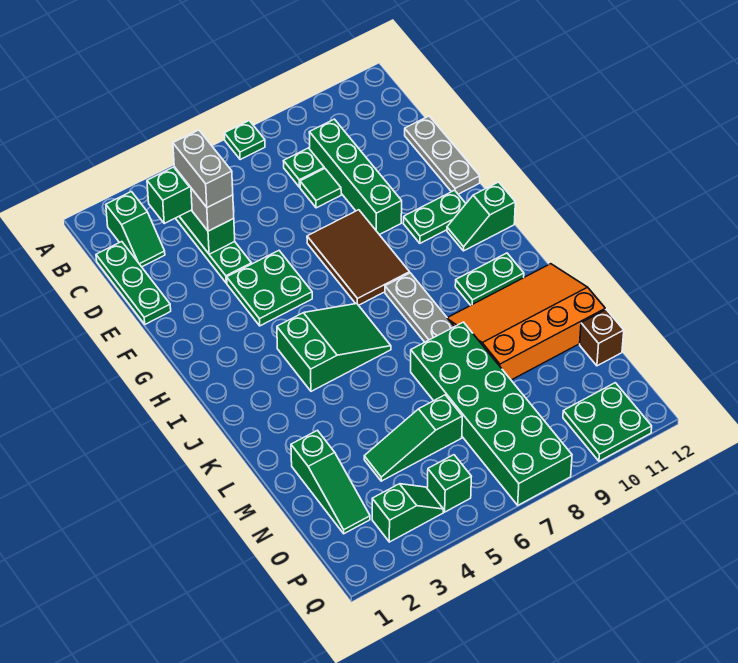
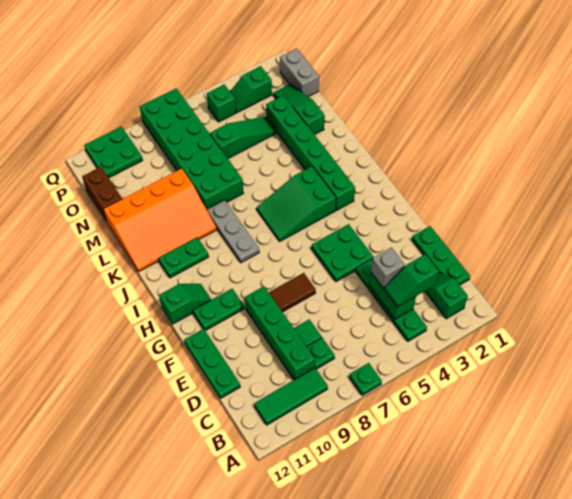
none -> green tile B9:B11 level 1
grey brick C4:D4 level 4 -> grey brick O1:P1 level 1
grey plate D12:F12 level 1 -> green plate D12:F12 level 1
brown tile F7:H8 level 1 -> brown tile F7:F8 level 1
none -> green brick I3:N3 level 1
brown brick N12 level 1 -> brown brick N12:O12 level 1

